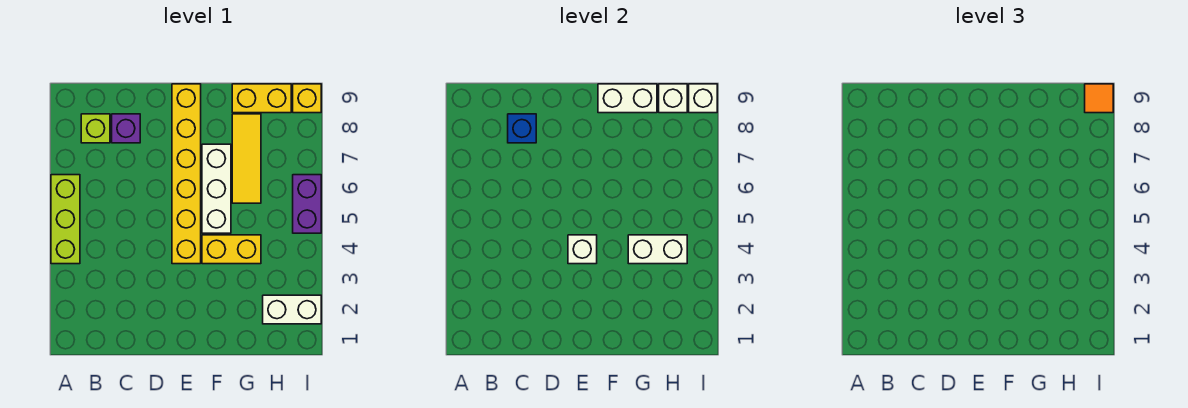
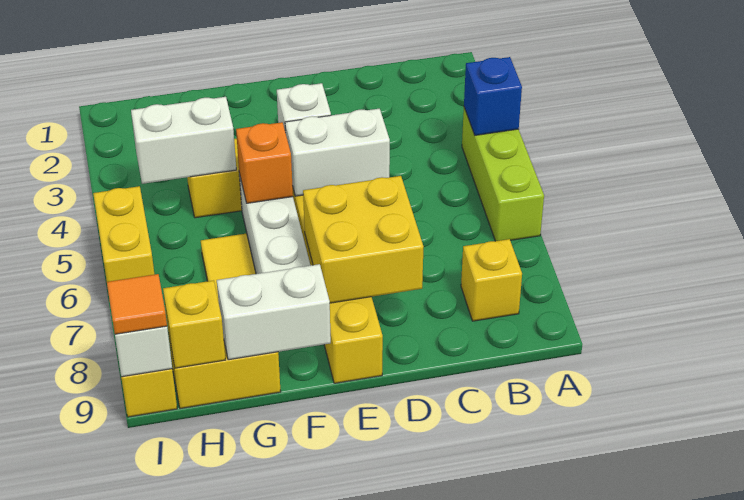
lime brick B8 level 1 -> yellow brick B8 level 1
purple brick C8 level 1 -> none
blue brick C8 level 2 -> blue brick A4 level 2
none -> yellow brick D7:E8 level 2
none -> orange brick F5 level 2
white brick H2:I2 level 1 -> white brick D5:E5 level 2
white brick H9 level 2 -> yellow brick H9 level 2
purple brick I5:I6 level 1 -> yellow brick I5:I6 level 1

